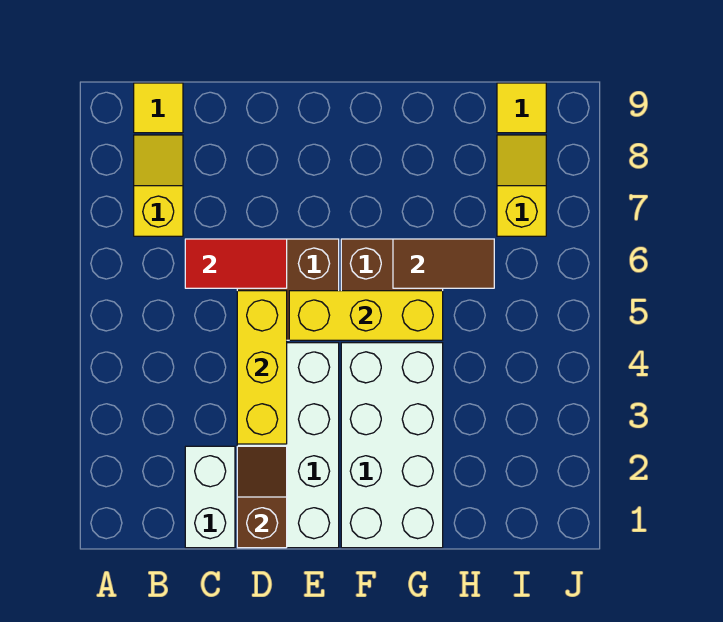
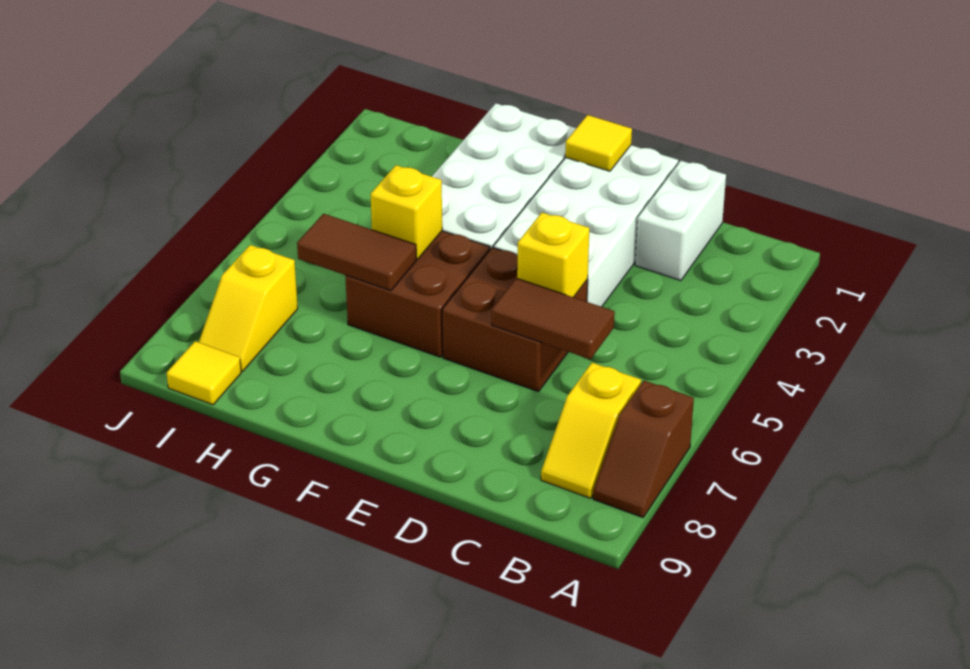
yellow tile B9 level 1 -> yellow tile E1 level 2
red tile C6:D6 level 2 -> brown tile C6:D6 level 2
brown slope D1:D2 level 2 top 1 -> brown slope A7:A8 level 1 top 7
yellow brick D3:D5 level 2 -> yellow brick D5 level 2
yellow brick E5:G5 level 2 -> yellow brick G5 level 2

